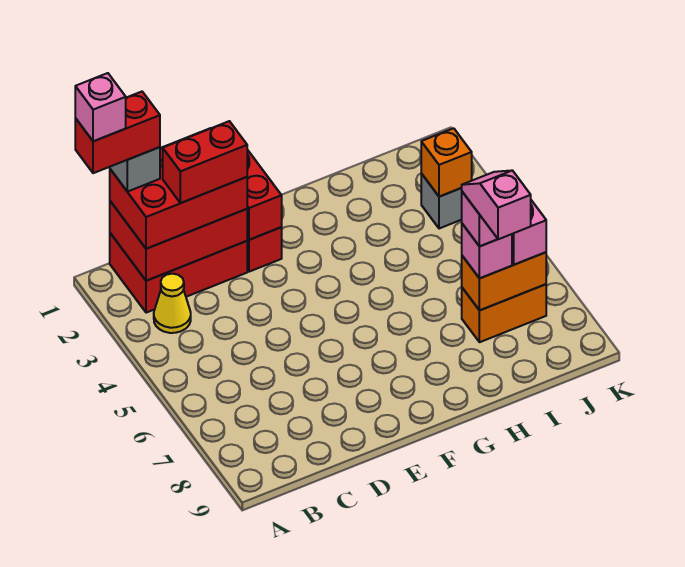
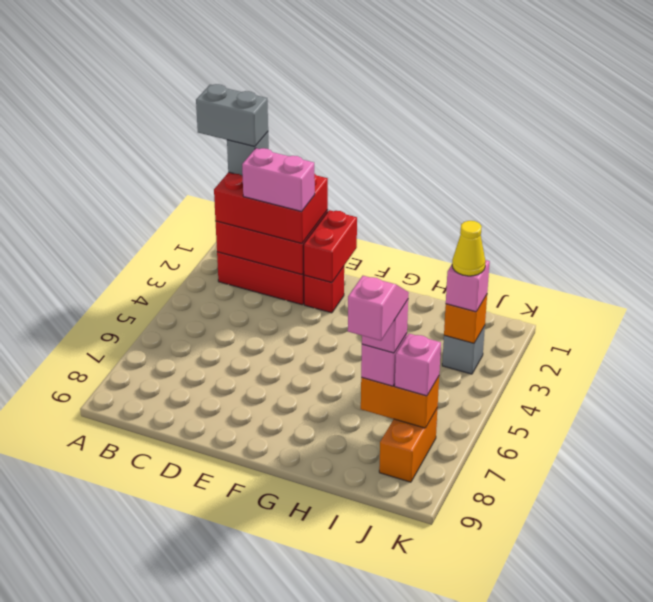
red brick A1:B1 level 5 -> grey brick A1:B1 level 5
pink brick A1 level 6 -> pink brick J3 level 3
yellow cone B3 level 1 -> yellow cone J3 level 4
red brick C2:D2 level 4 -> pink brick C2:D2 level 4
orange brick I7:J7 level 1 -> orange brick J7:J8 level 1

